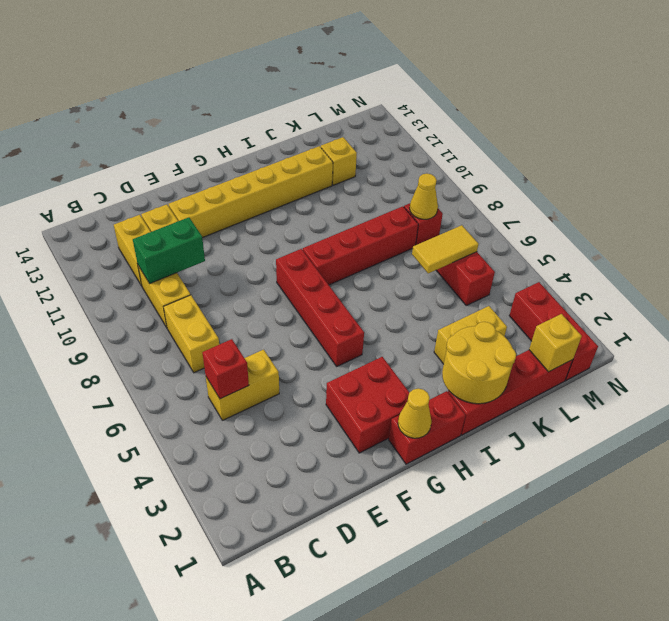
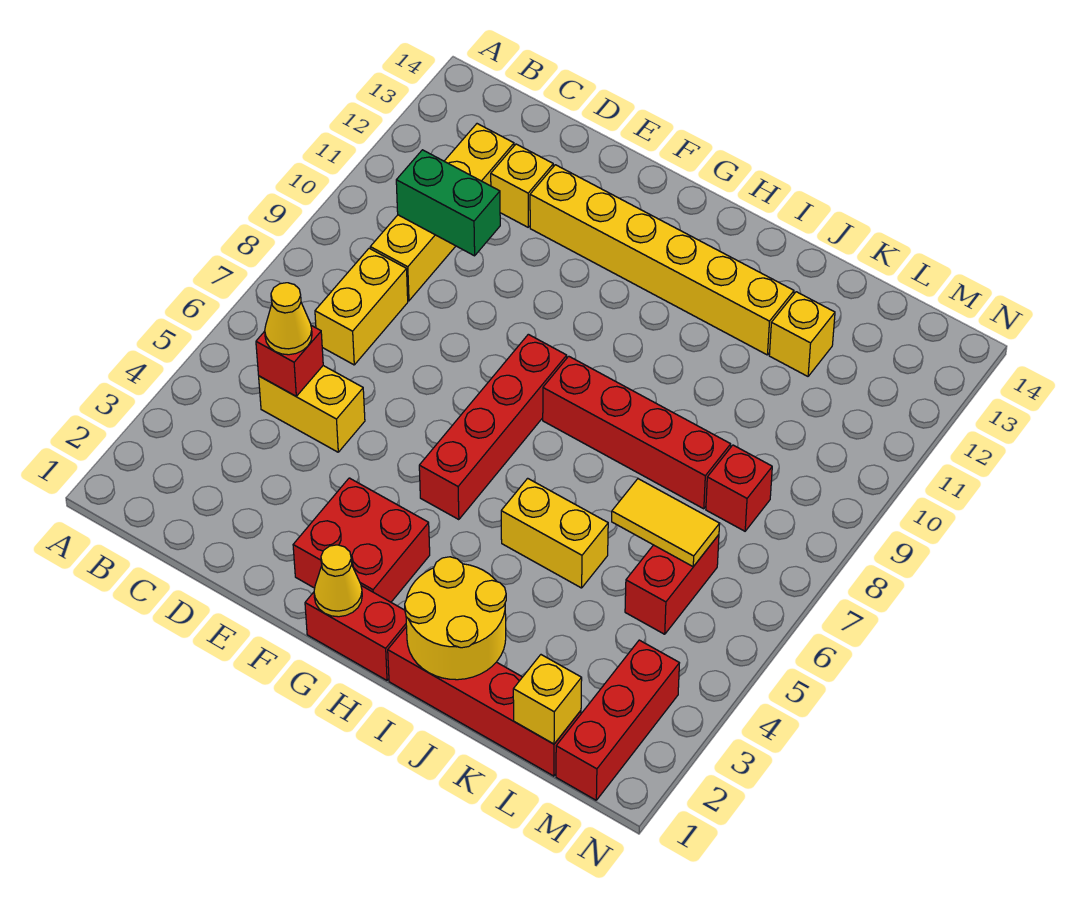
yellow brick J3:K3 level 1 -> yellow brick I5:J5 level 1
yellow cone L8 level 2 -> yellow cone C5 level 3

